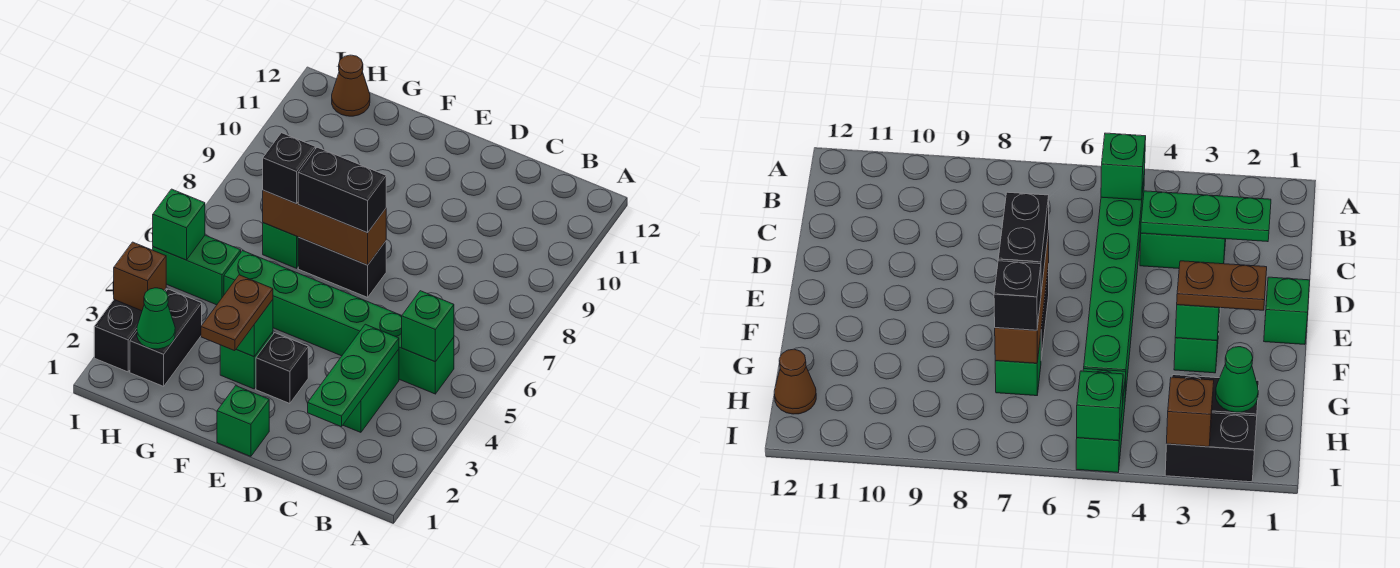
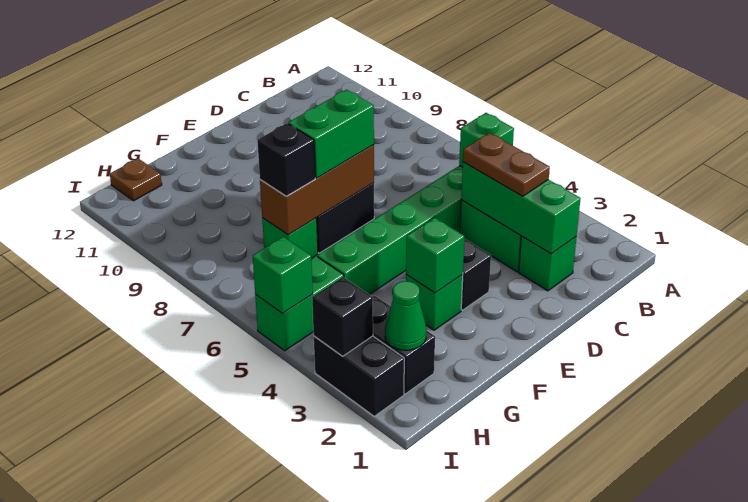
green plate C2:C4 level 2 -> green brick C2:C4 level 2
green brick E1 level 1 -> green brick C2 level 1
black brick E7:F7 level 3 -> green brick E7:F7 level 3
brown plate F2:F3 level 3 -> brown plate C3:C4 level 3
brown cone H12 level 1 -> brown plate H12 level 1
brown brick I3 level 2 -> black brick I3 level 2

